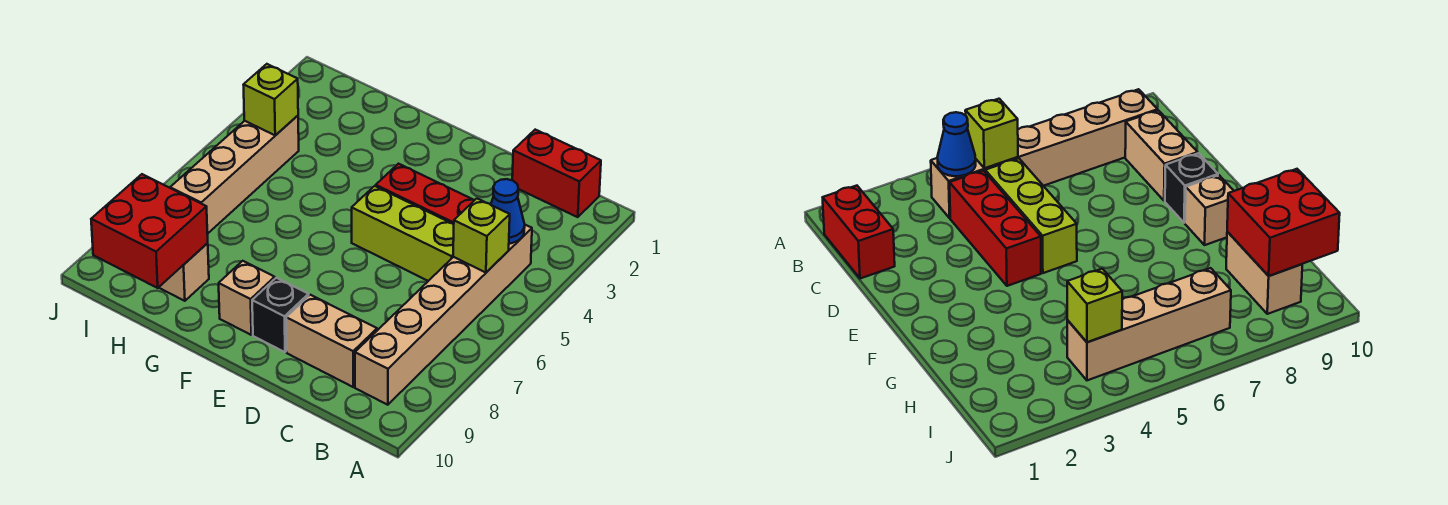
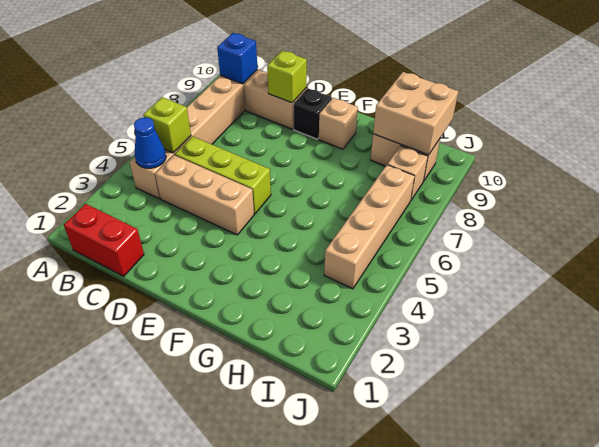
none -> blue brick B9 level 2
red brick C4:E4 level 1 -> tan brick C4:E4 level 1
red brick H9:I10 level 2 -> tan brick H9:I10 level 2
lime brick I4 level 2 -> lime brick D9 level 2
none -> tan brick I8 level 1

